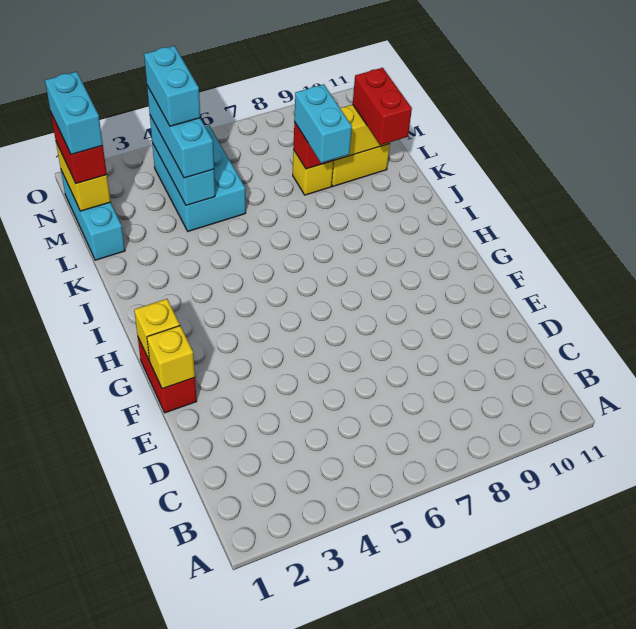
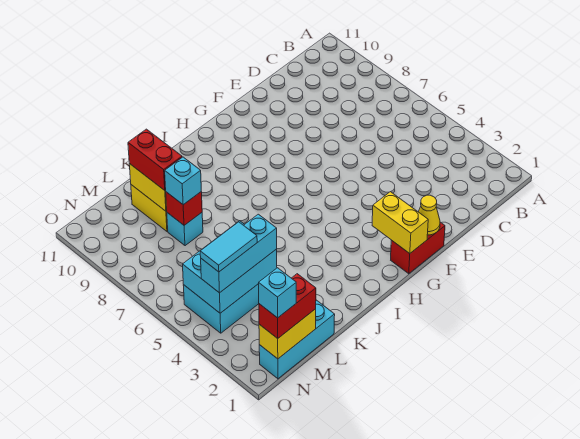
yellow brick F1 level 2 -> yellow cone F1 level 2
yellow brick G1 level 2 -> yellow brick G1:G2 level 2
cyan brick K8:L8 level 3 -> cyan brick L8 level 3
red brick K10:L10 level 3 -> red brick L9:L10 level 3
cyan brick L4:N4 level 2 -> cyan brick L4:N5 level 2
yellow brick L8 level 1 -> cyan brick L8 level 1
cyan brick M1:N1 level 4 -> cyan brick N1 level 4
cyan brick M4:N4 level 4 -> cyan tile M4:N4 level 4

